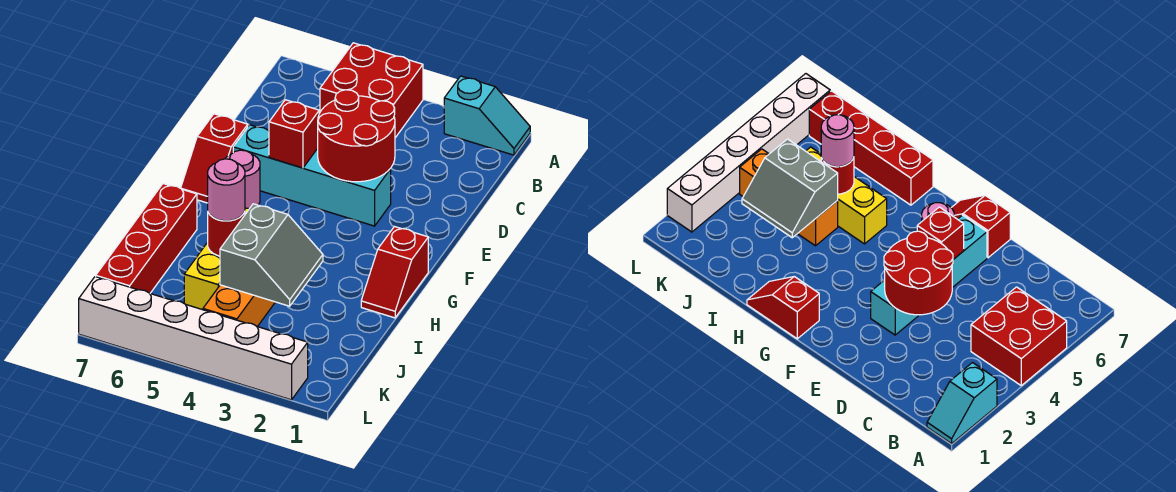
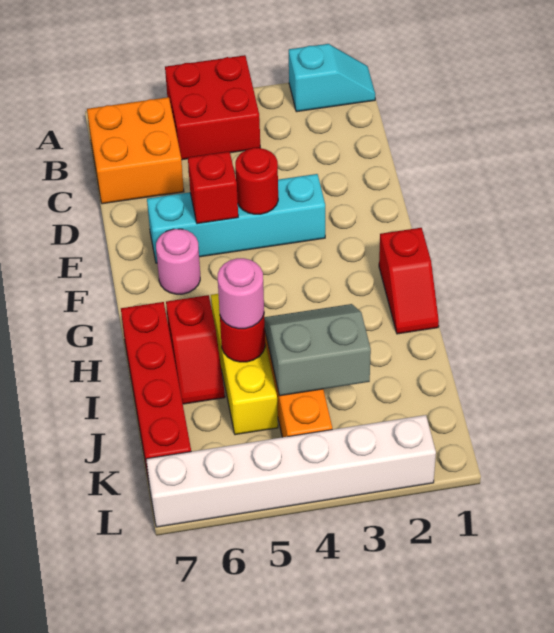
none -> orange brick B6:C7 level 1
red round brick D3:E4 level 2 -> red round brick E4 level 2
red slope E7:F7 level 1 top E -> red slope H6:I6 level 1 top H
grey slope I3:J4 level 2 top 4 -> grey slope I3:J4 level 2 top J

